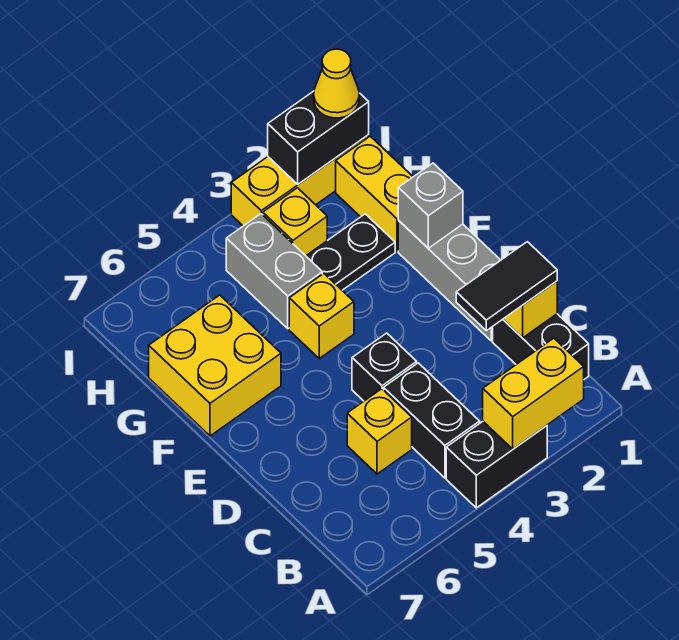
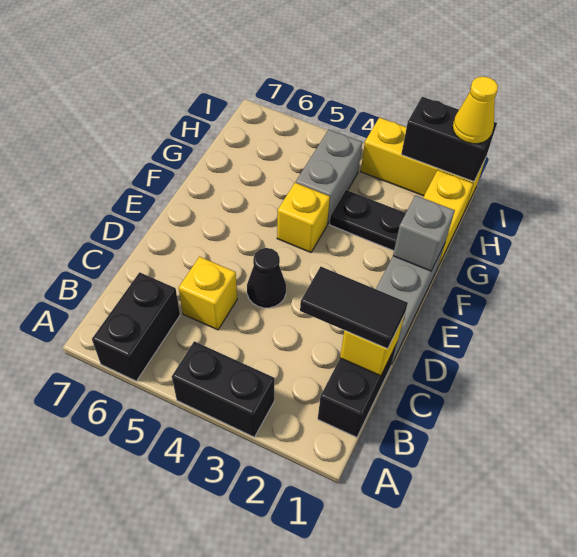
yellow brick A2:A3 level 2 -> none
black brick B4:C4 level 1 -> black brick A6:B6 level 1
black brick D4 level 1 -> black cone D4 level 1
yellow brick F6:G7 level 1 -> none
yellow brick H3 level 1 -> none

